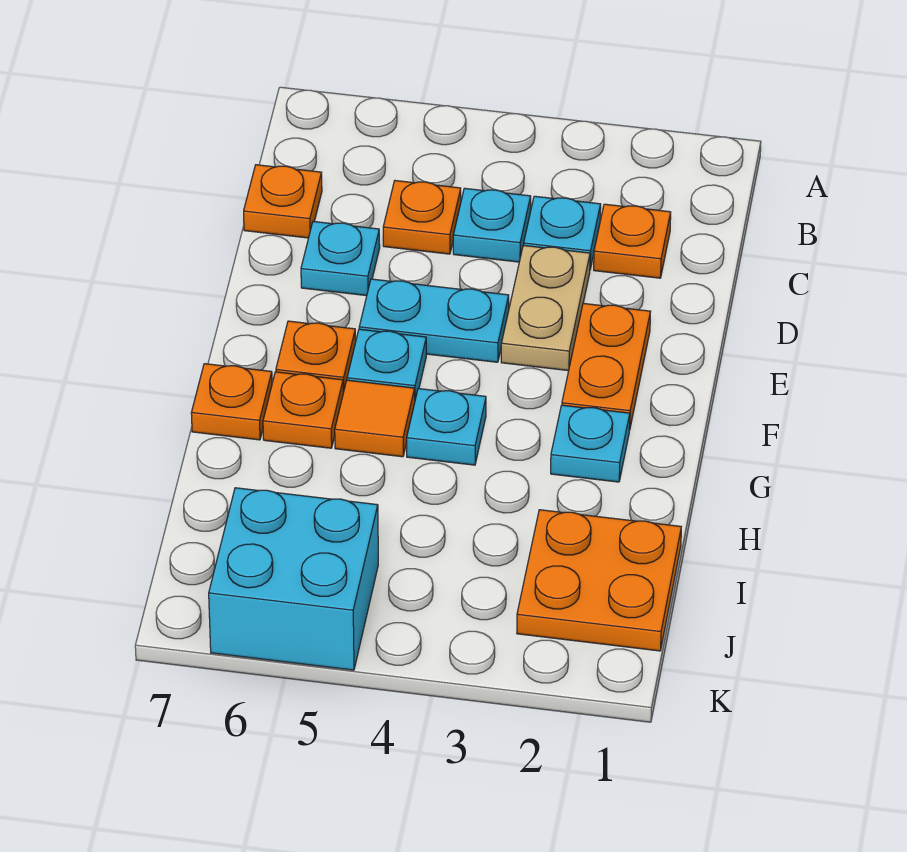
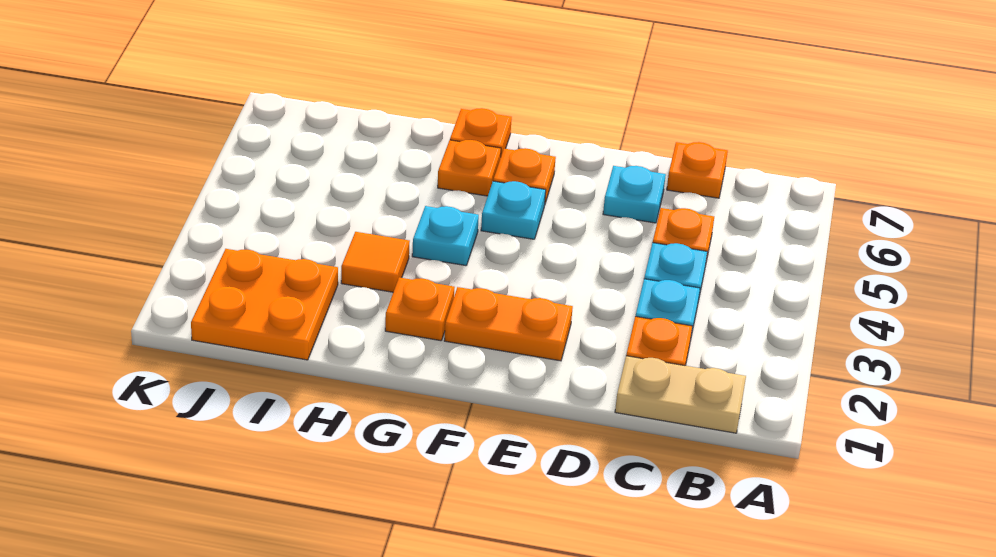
tan plate D3:E3 level 1 -> tan plate B1:C1 level 1
cyan plate E4:E5 level 1 -> none
cyan plate G2 level 1 -> orange plate G2 level 1
orange tile G5 level 1 -> orange tile H3 level 1
cyan brick J5:K6 level 1 -> none

